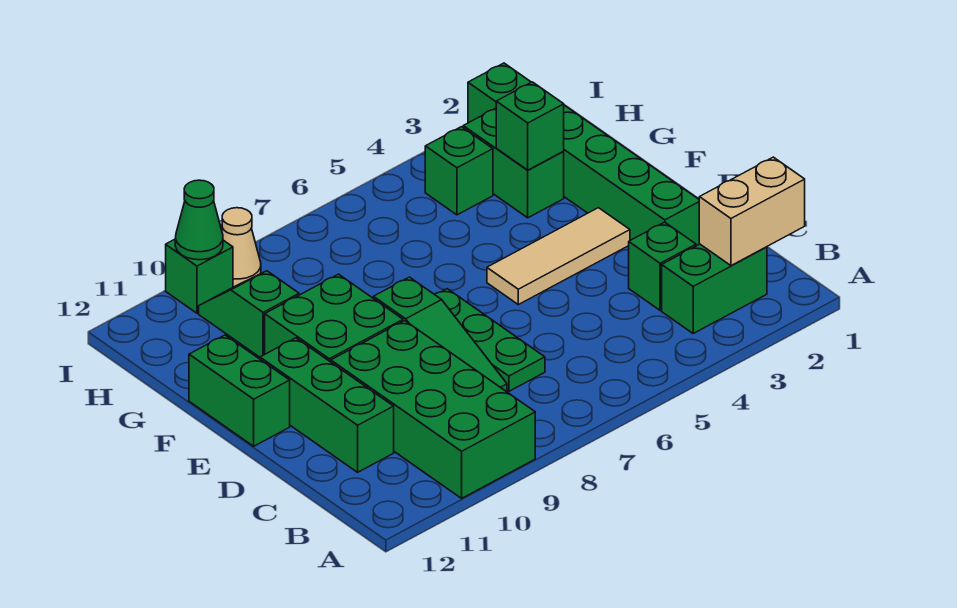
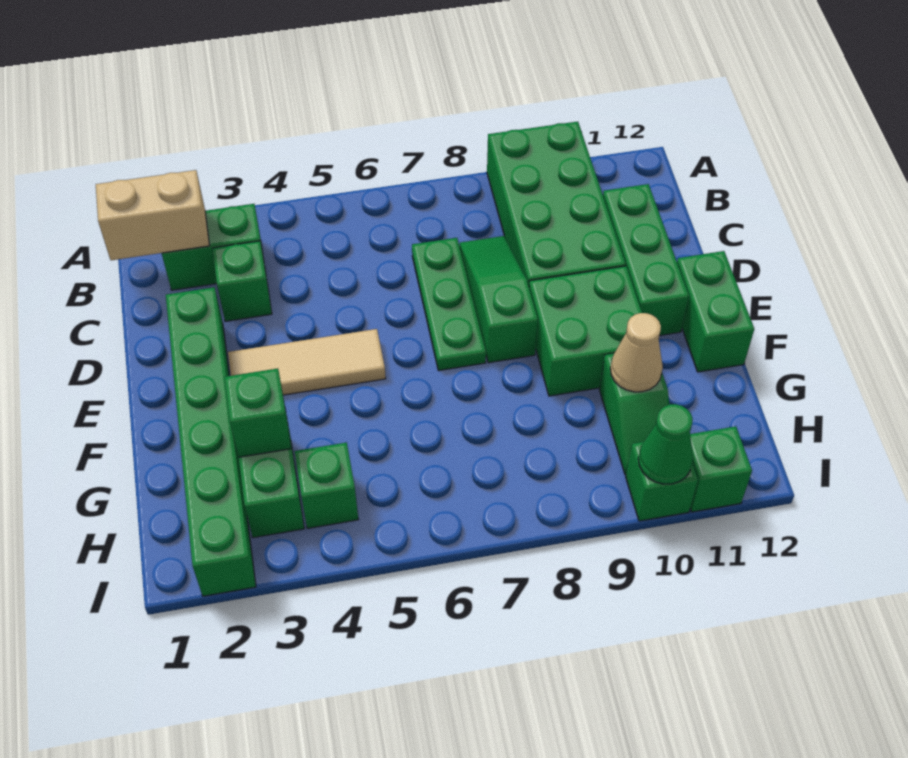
tan cone I9 level 1 -> tan cone G10 level 2
none -> green brick I11 level 1

